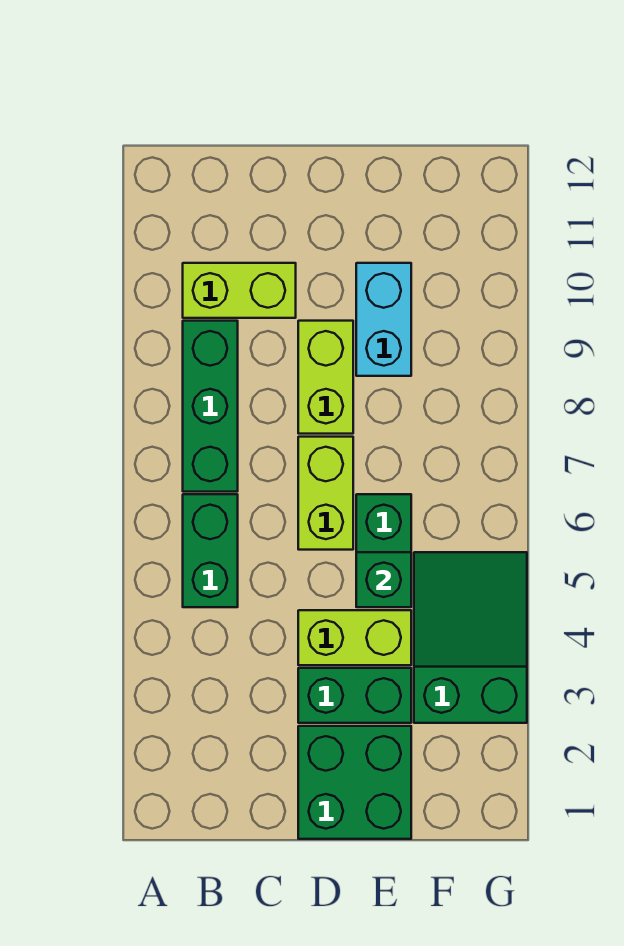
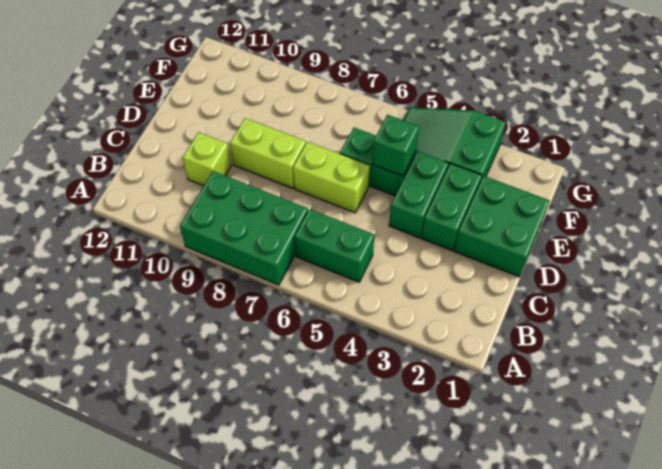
green brick B7:B9 level 1 -> green brick A7:B9 level 1
lime brick B10:C10 level 1 -> lime brick C10 level 1
lime brick D4:E4 level 1 -> green brick D4:E4 level 1
cyan brick E9:E10 level 1 -> none

